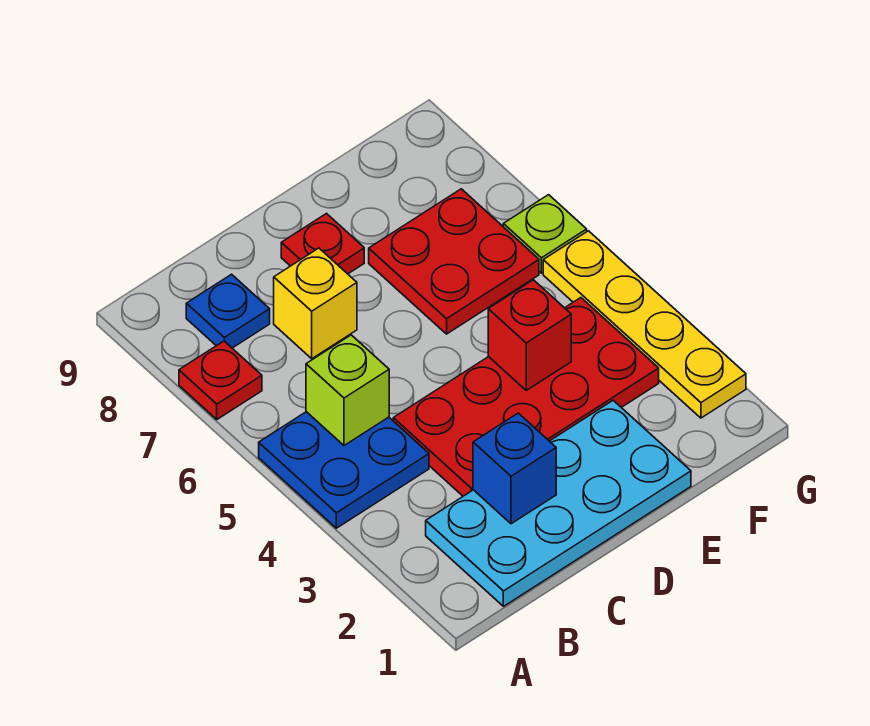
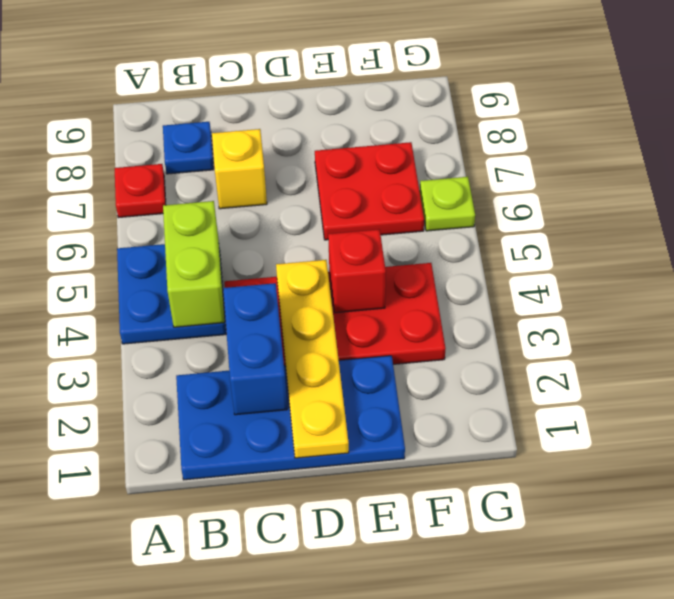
cyan plate B1:E2 level 1 -> blue plate B1:E2 level 1
lime brick B5 level 2 -> lime brick B4:B5 level 2
blue brick C2 level 2 -> blue brick C2:C3 level 2
red plate D8 level 1 -> none
yellow plate G2:G5 level 1 -> yellow plate D1:D4 level 2

